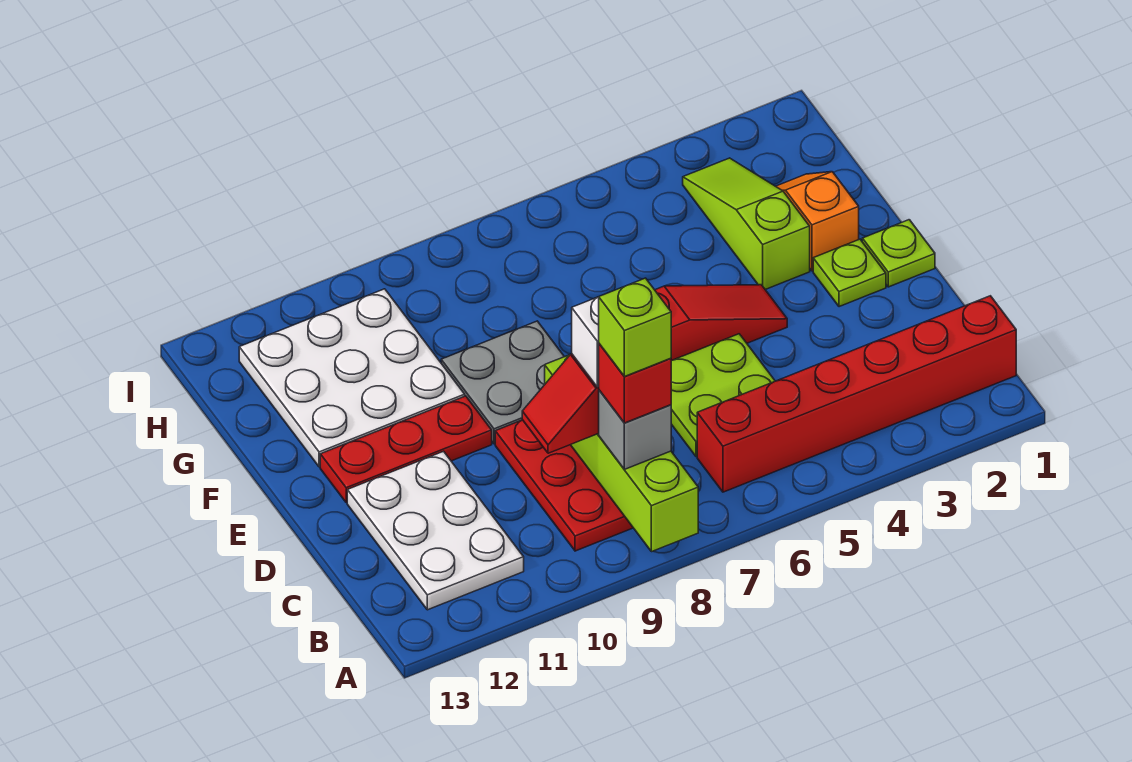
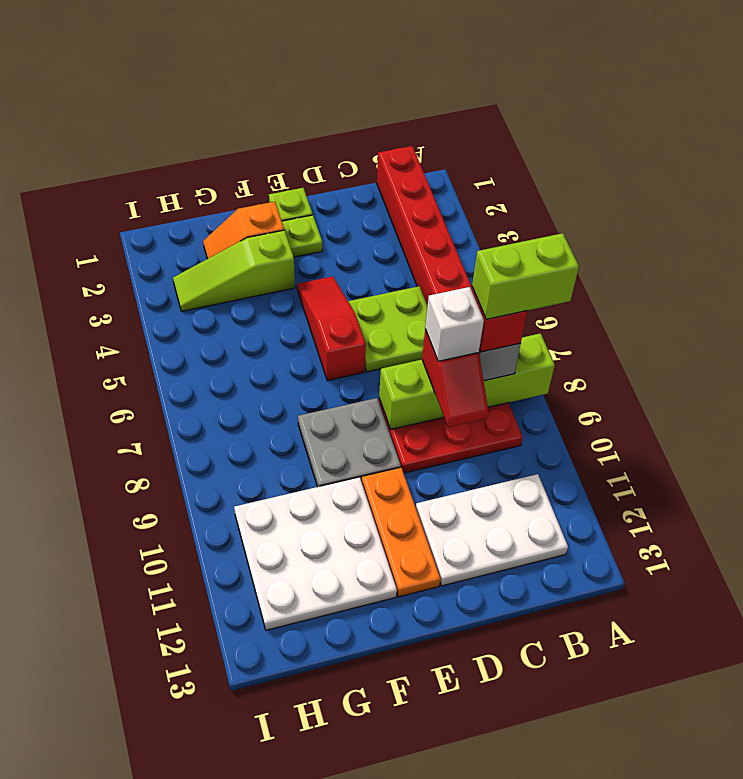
lime brick B8 level 5 -> lime brick A8:B8 level 5
red plate E10:E12 level 1 -> orange plate E10:E12 level 1

